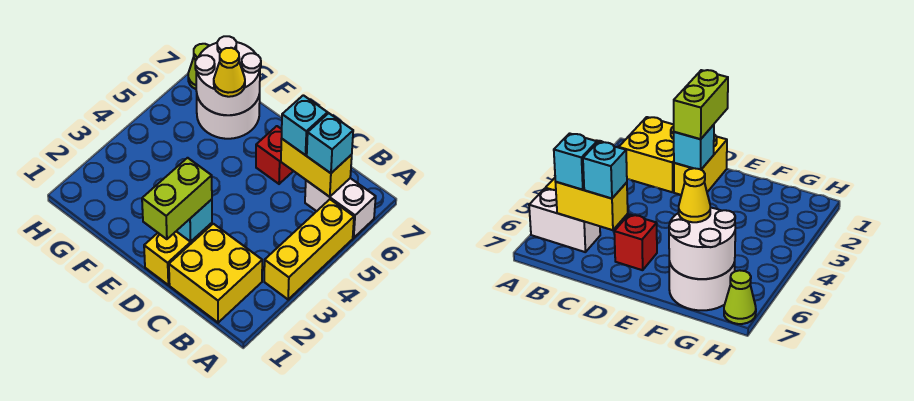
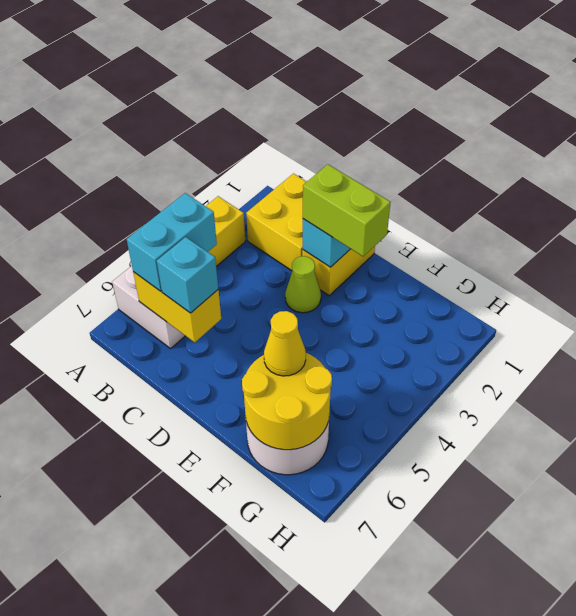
cyan brick B6 level 3 -> cyan brick B5:B6 level 3
lime brick D1:D2 level 3 -> lime brick D2:E2 level 3
red brick D6 level 1 -> none
white round brick F6:G7 level 2 -> yellow round brick F6:G7 level 2
lime cone H7 level 1 -> lime cone D3 level 1

